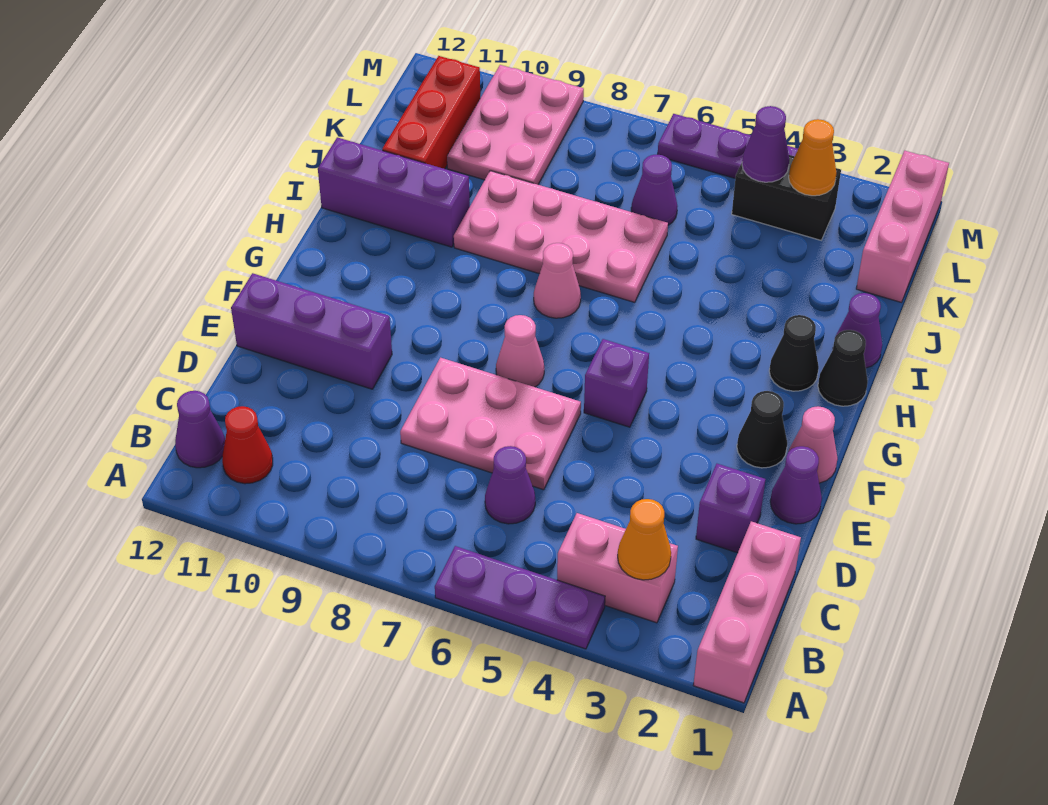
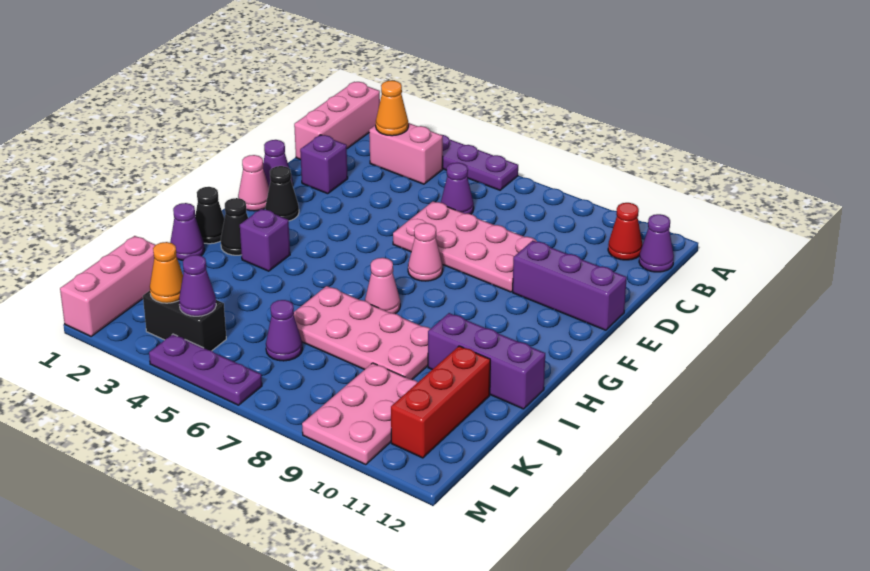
pink plate D6:E8 level 1 -> pink plate D6:E9 level 1
purple brick F5 level 1 -> purple brick H3 level 1

